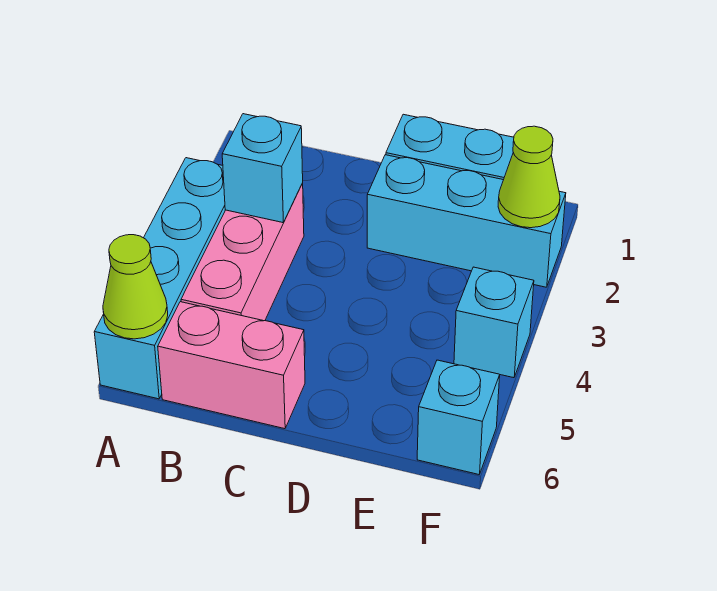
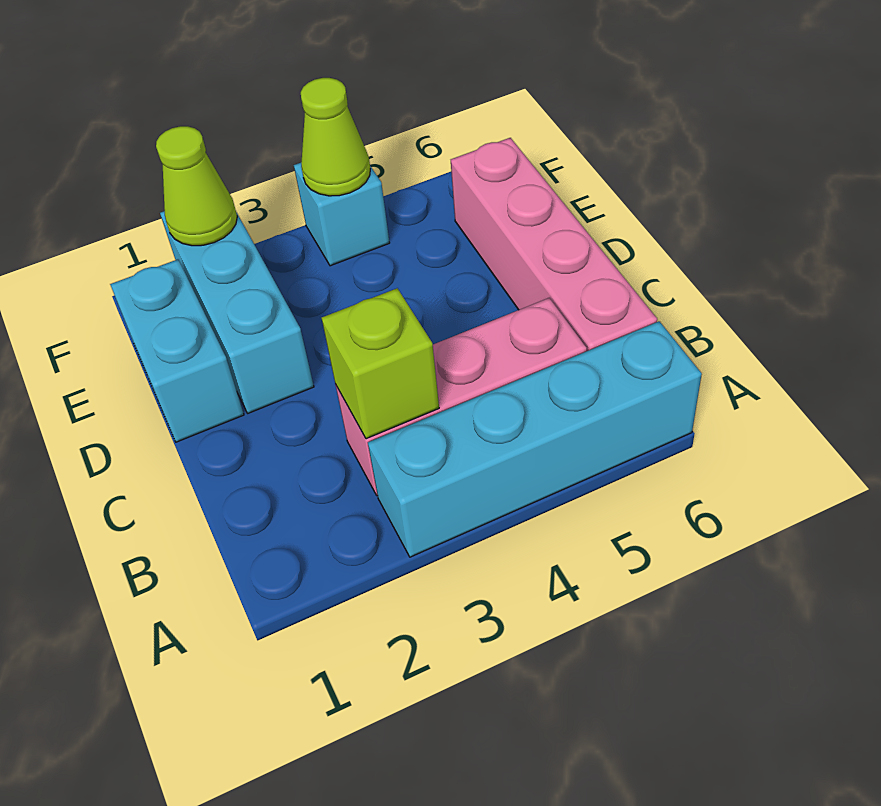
lime cone A6 level 2 -> lime cone F4 level 2
cyan brick B3 level 2 -> lime brick B3 level 2
pink brick B6:C6 level 1 -> pink brick B6:E6 level 1
cyan brick F6 level 1 -> none

